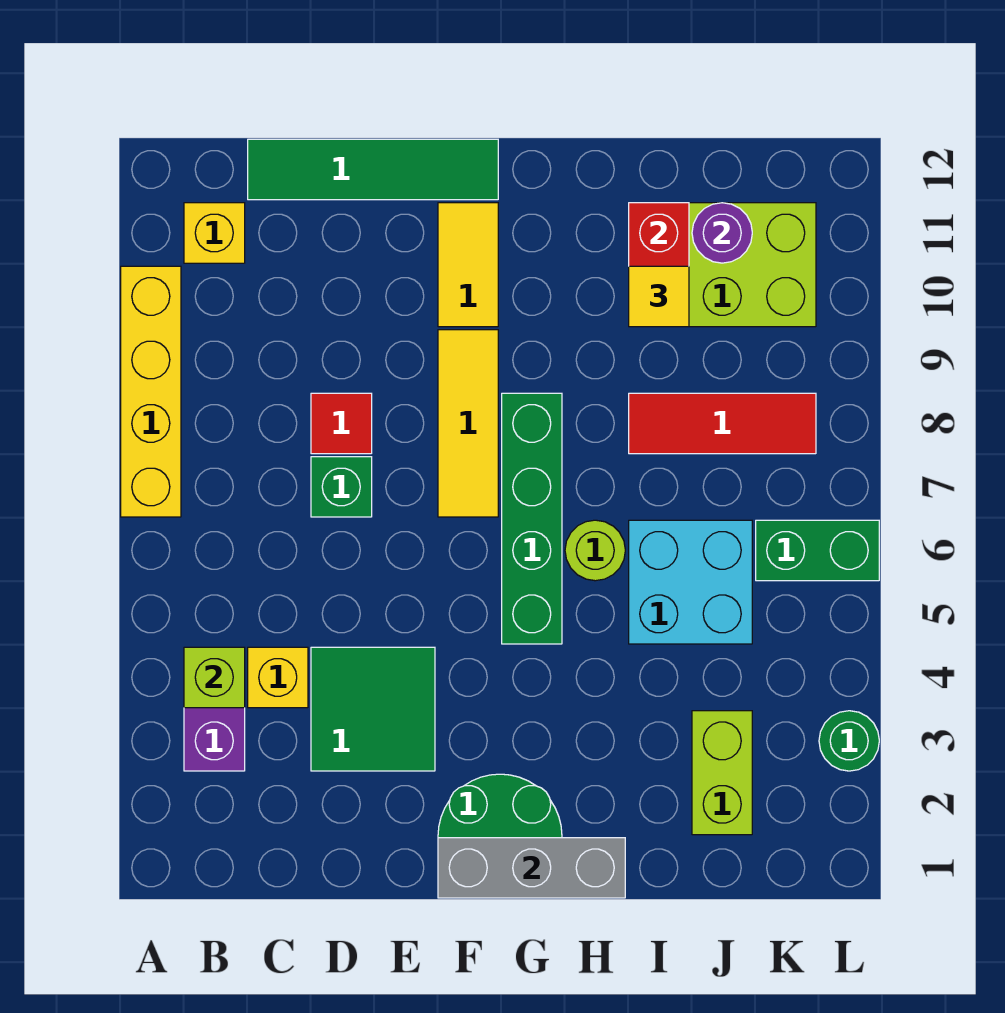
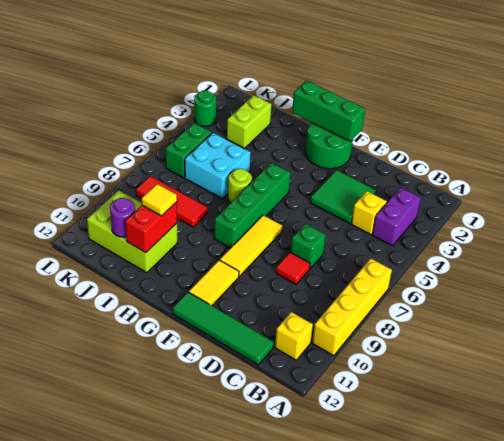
lime brick B4 level 2 -> none
grey brick F1:H1 level 2 -> green brick F1:H1 level 2
green brick K6:L6 level 1 -> green brick K5:K6 level 1

